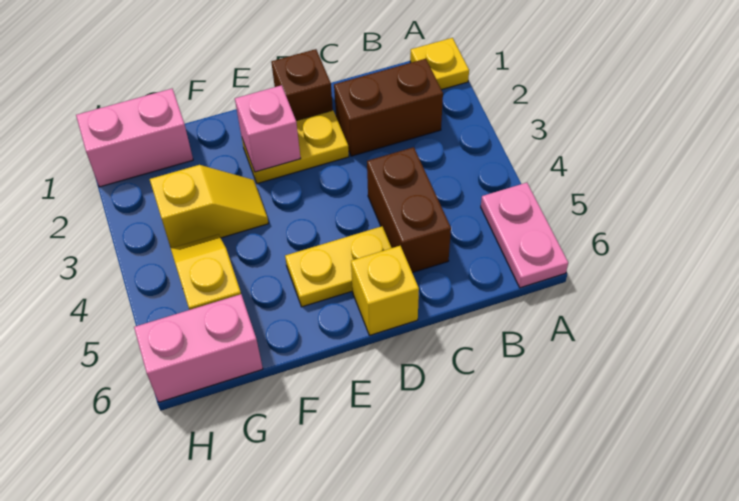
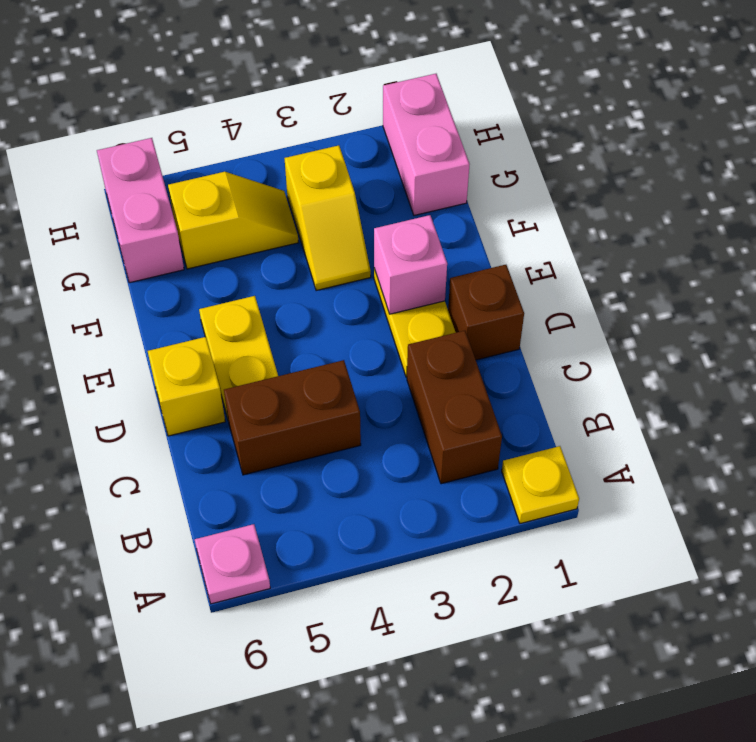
pink plate A5:A6 level 1 -> pink plate A6 level 1

